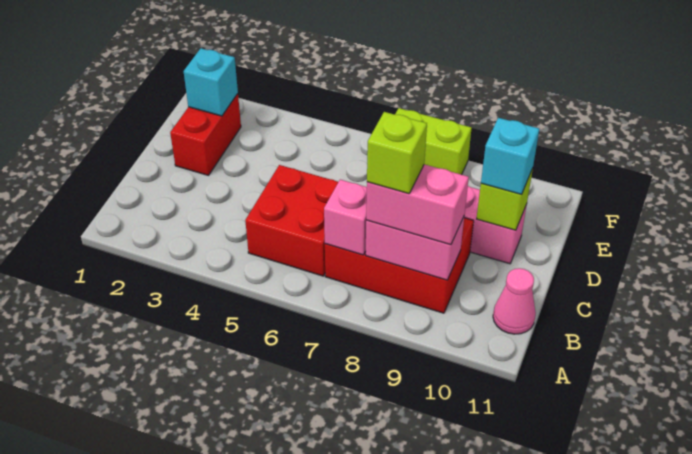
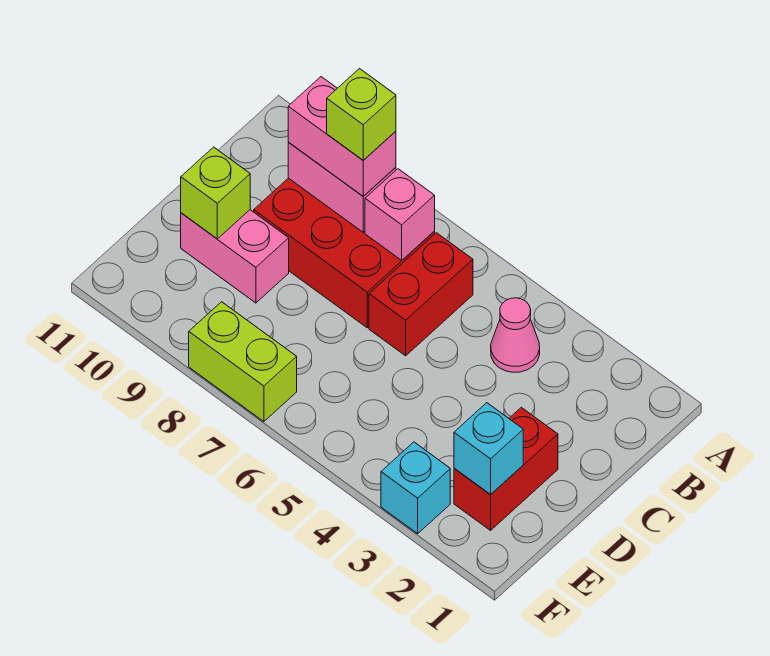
red brick B5:C6 level 1 -> red brick B6:C6 level 1
pink cone B11 level 1 -> pink cone B4 level 1
cyan brick D10 level 3 -> cyan brick F3 level 1

